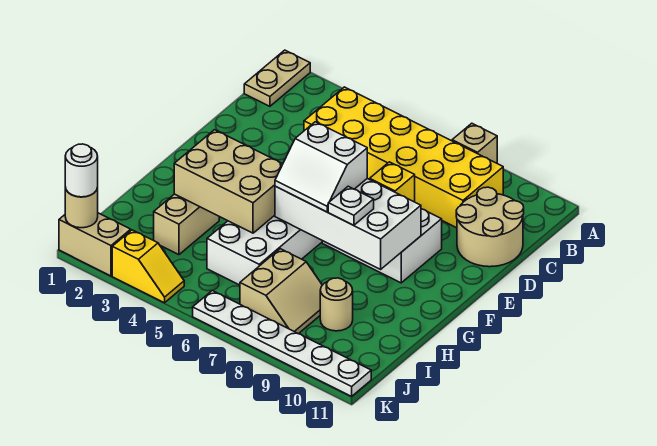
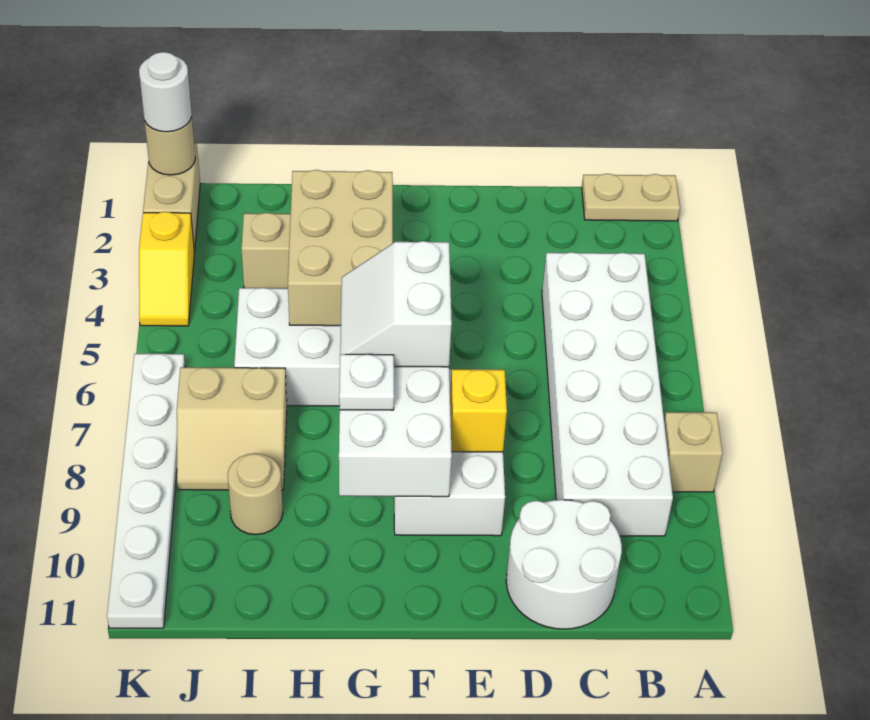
yellow brick B4:C9 level 1 -> white brick B4:C9 level 1
tan round brick C10:D11 level 1 -> white round brick C10:D11 level 1

